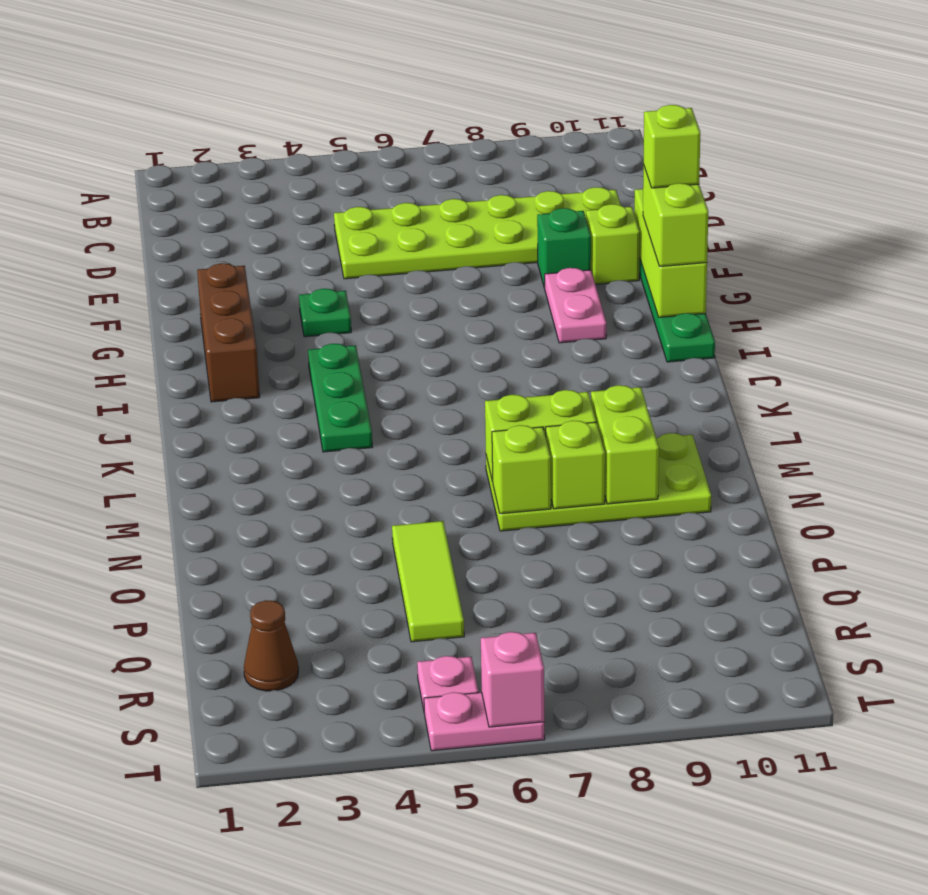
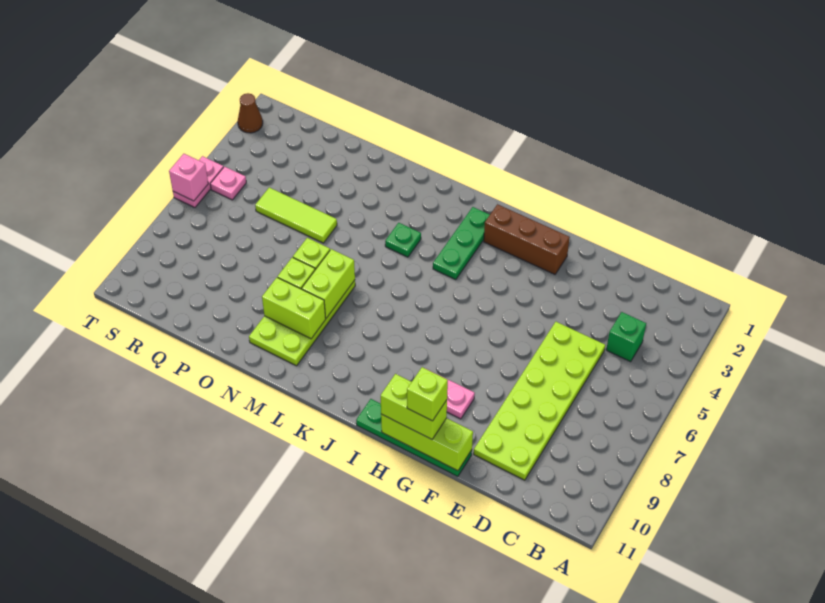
green brick F9 level 1 -> green brick C4 level 1
lime brick F10 level 1 -> none
green plate G4 level 1 -> green plate L4 level 1
green plate I4:K4 level 1 -> green plate J2:J4 level 1
brown cone R2 level 1 -> brown cone T2 level 1

